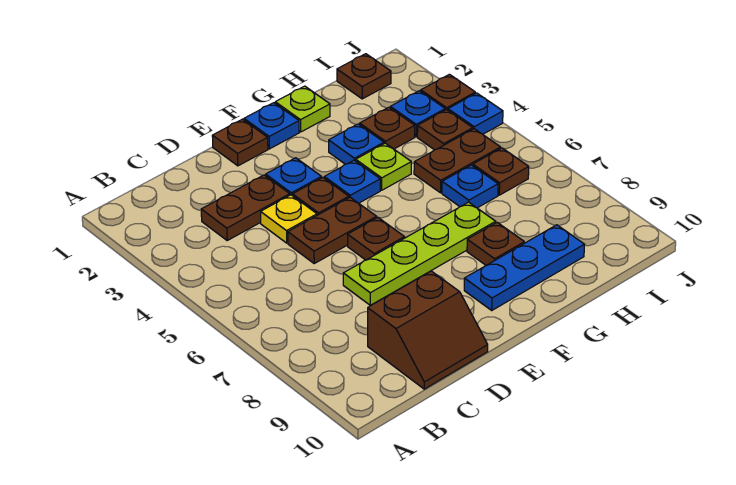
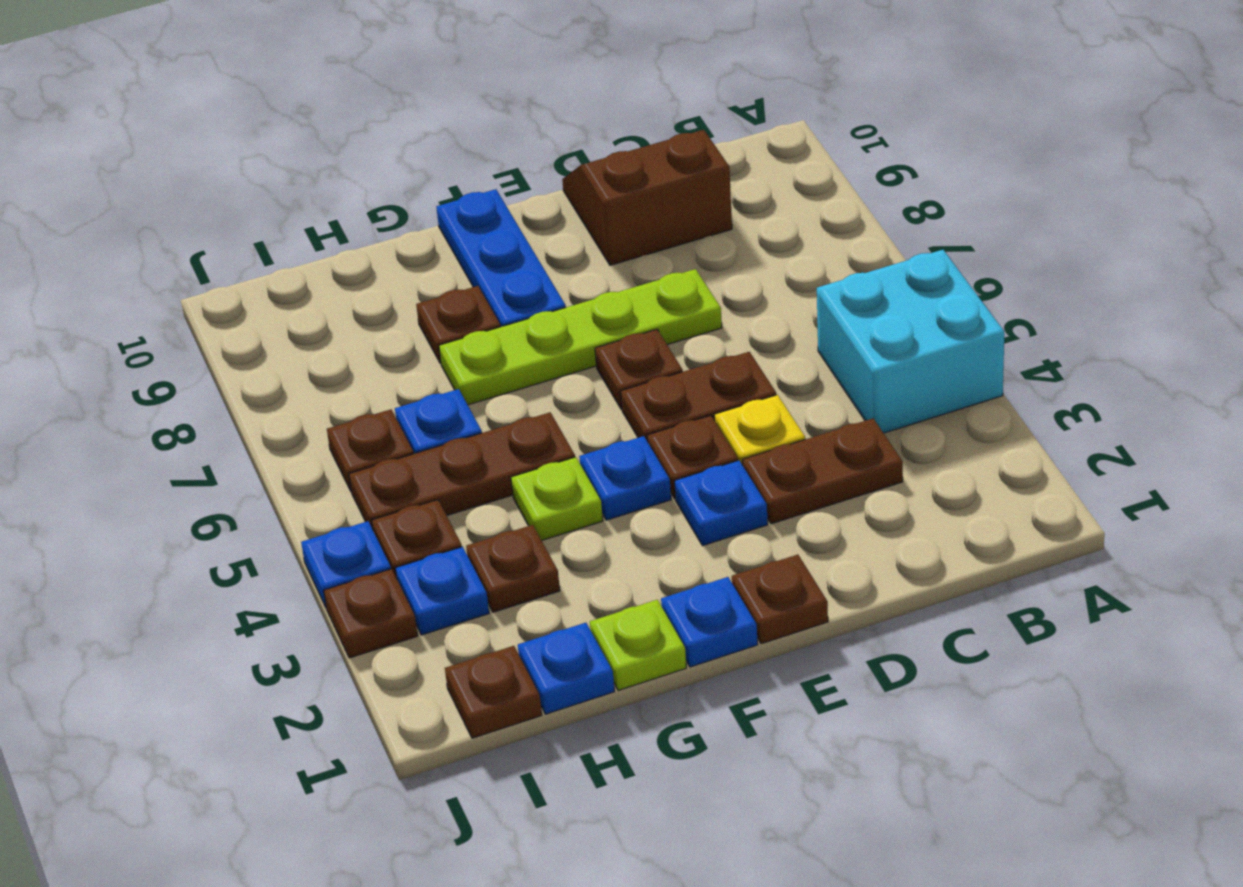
none -> cyan brick A4:B5 level 1
blue plate F9:H9 level 1 -> blue plate F8:F10 level 1
blue plate G3 level 1 -> blue plate H1 level 1
brown plate H5:I5 level 1 -> brown plate G5:I5 level 1

